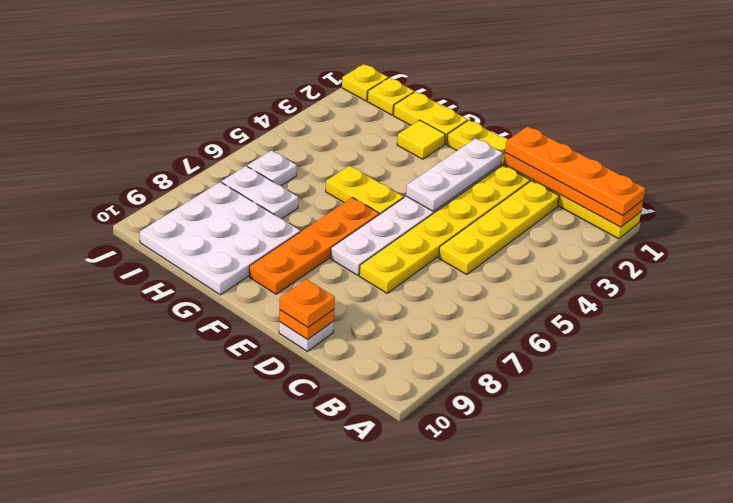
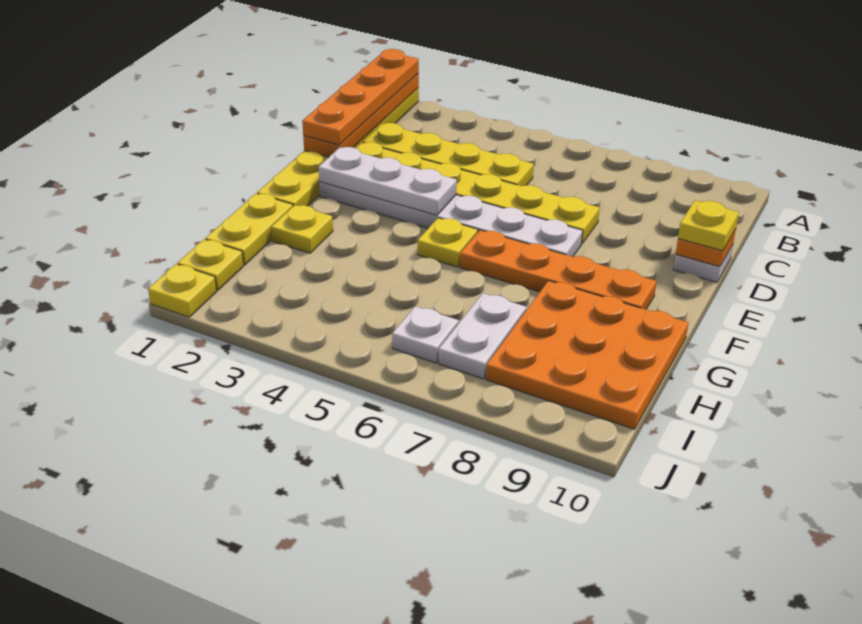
orange plate D10 level 3 -> yellow plate D10 level 3
yellow plate F5:G5 level 1 -> yellow plate F5 level 1
yellow tile G2 level 1 -> yellow plate G2 level 1
white plate G8:I10 level 1 -> orange plate G8:I10 level 1

